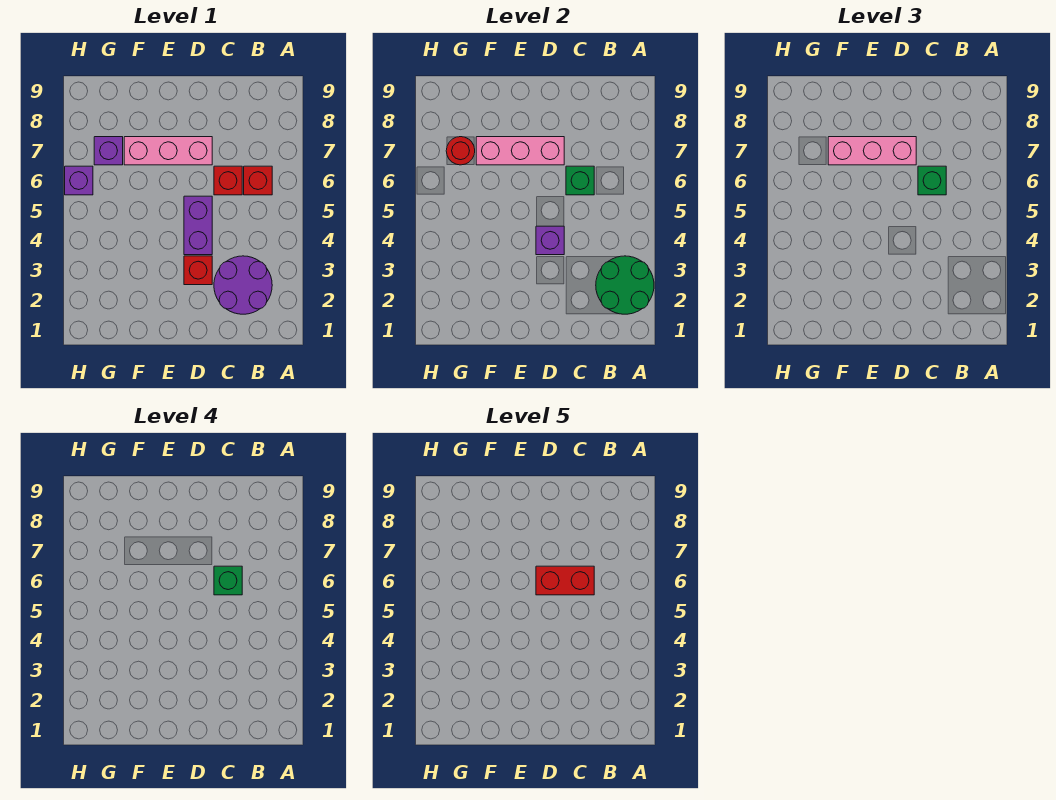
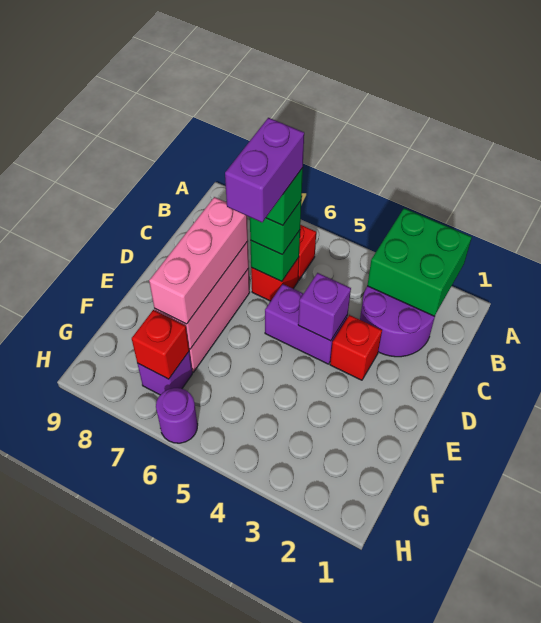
green round brick A2:B3 level 2 -> green brick A2:B3 level 2
red brick C6:D6 level 5 -> purple brick C6:D6 level 5
red round brick G7 level 2 -> red brick G7 level 2
purple brick H6 level 1 -> purple round brick H6 level 1

